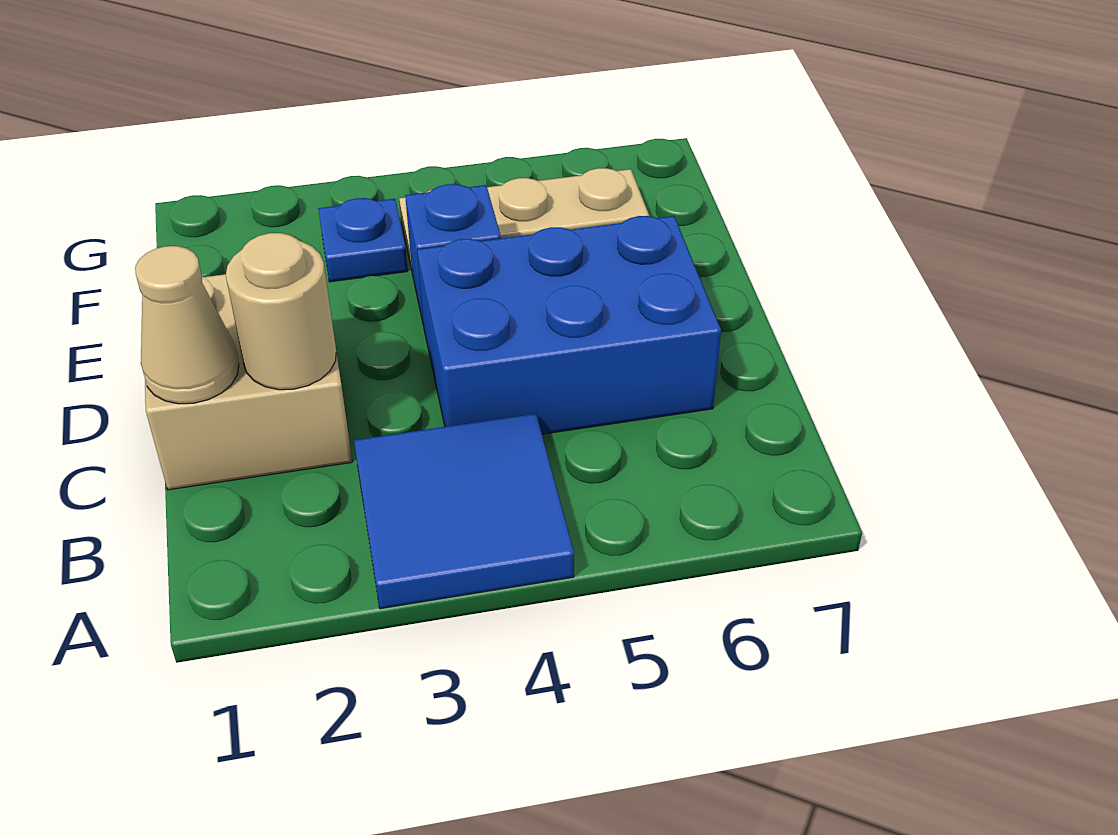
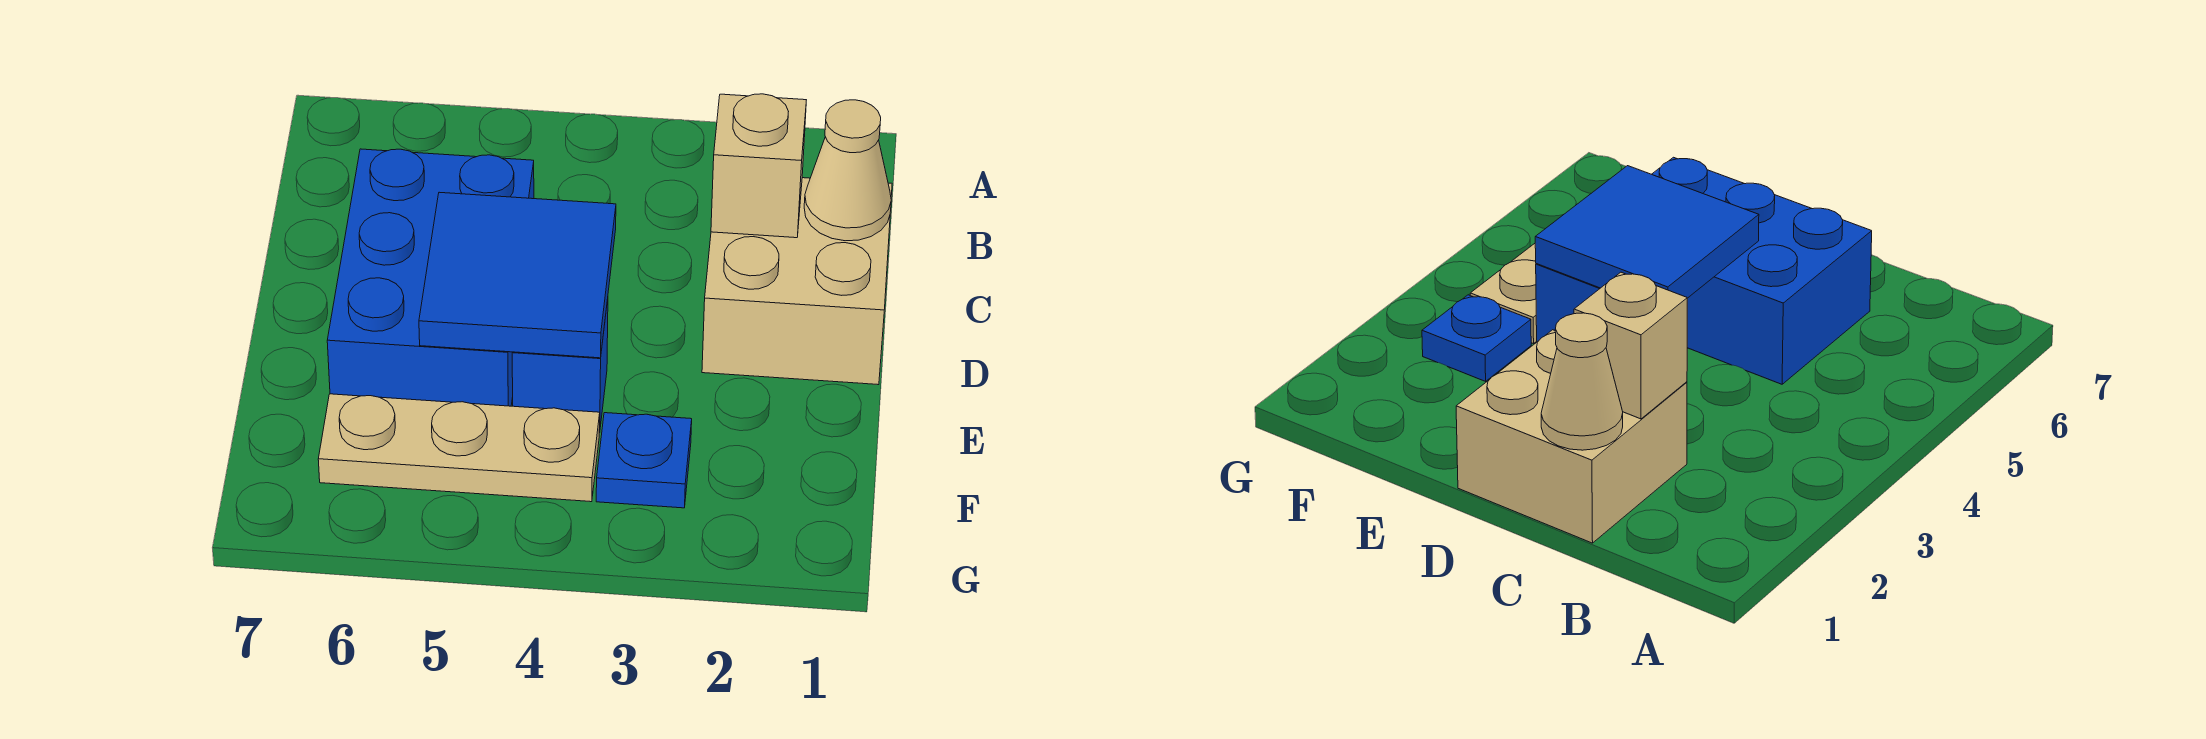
blue tile A3:B4 level 1 -> blue tile D4:E5 level 2
tan round brick C2 level 2 -> tan brick C2 level 2
blue brick C4:D6 level 1 -> blue brick C5:E6 level 1

